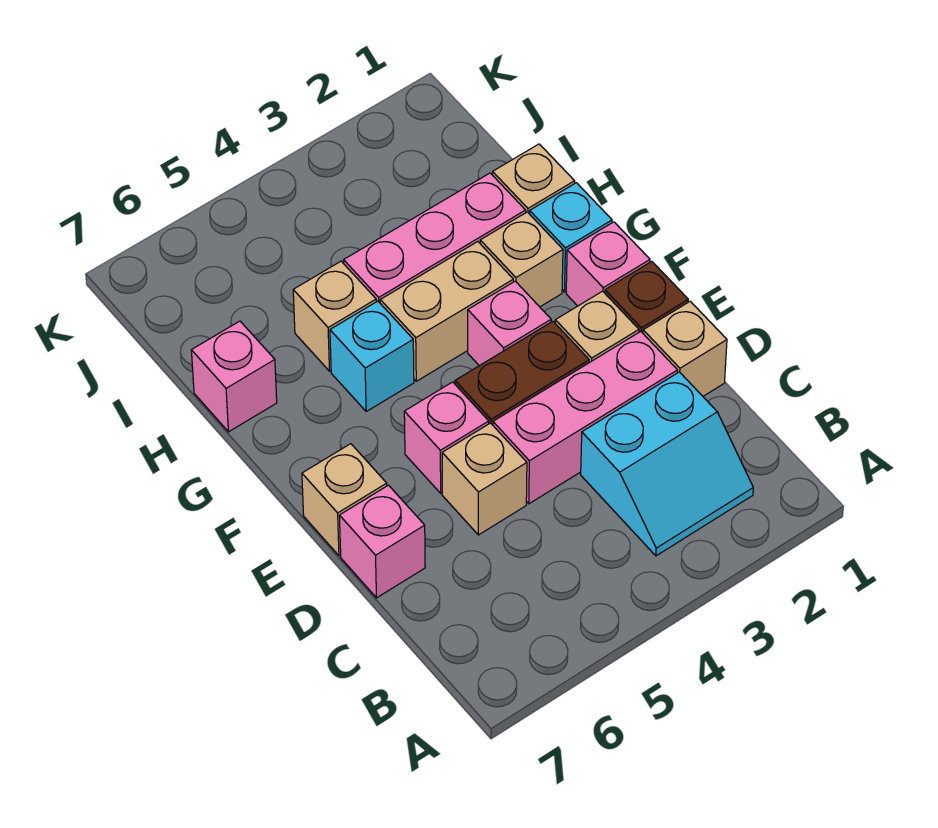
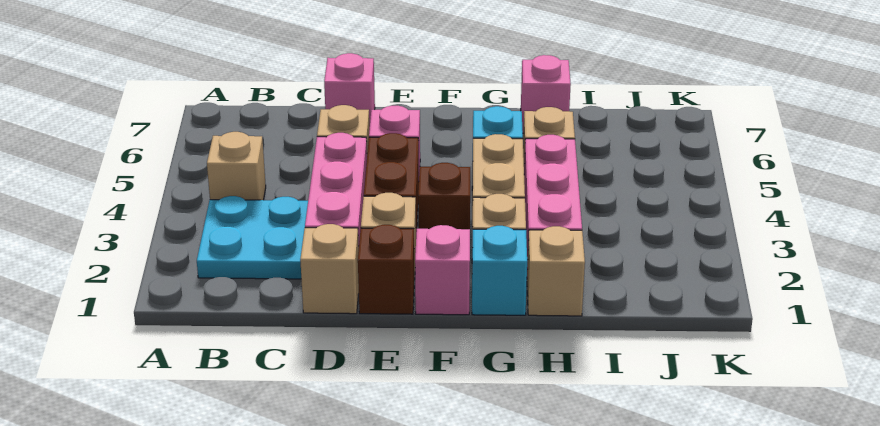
cyan slope B2:C3 level 1 top C -> cyan plate B2:C3 level 1
tan brick E7 level 1 -> tan brick B4 level 1
pink brick F3 level 1 -> brown brick F3 level 1

